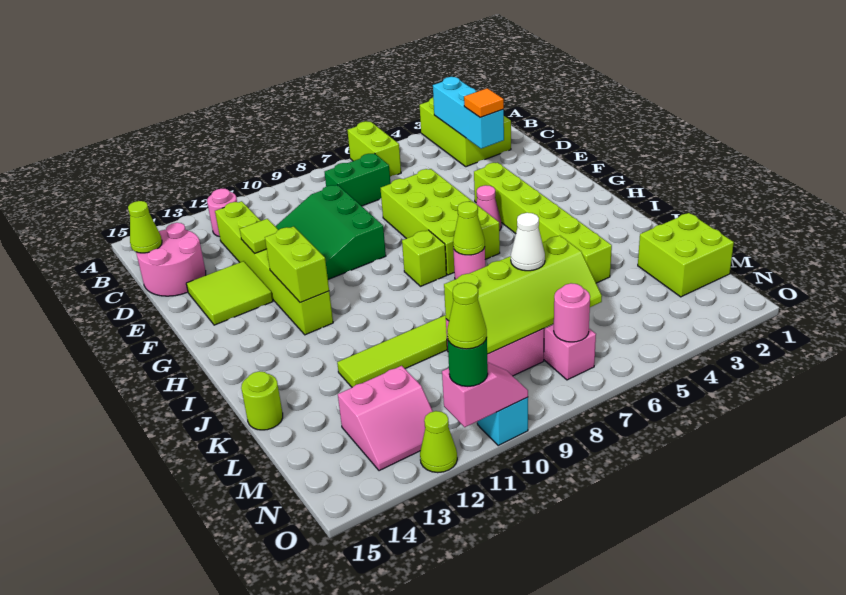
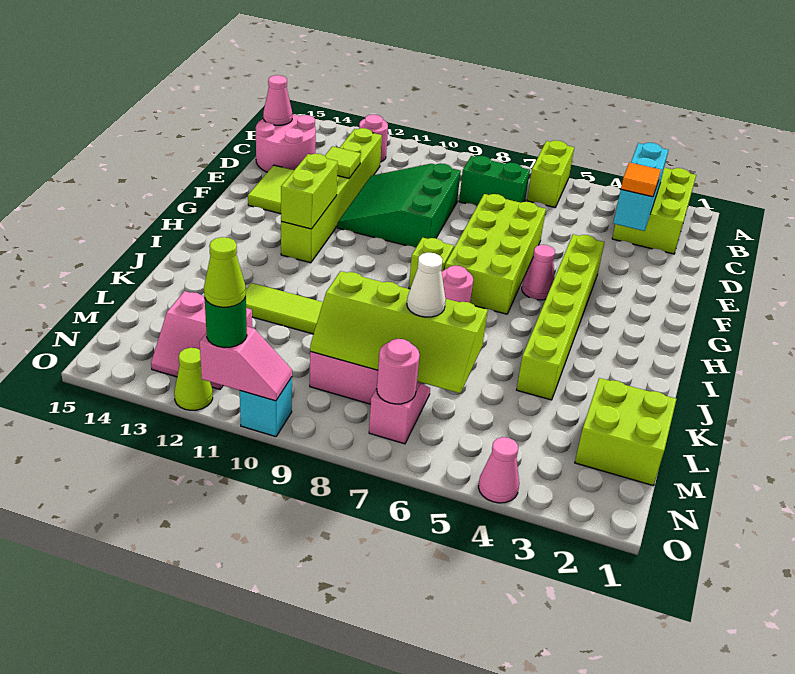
lime cone C15 level 2 -> pink cone C15 level 2
lime cone I7 level 2 -> none
lime round brick K15 level 1 -> none
none -> pink cone O4 level 1

